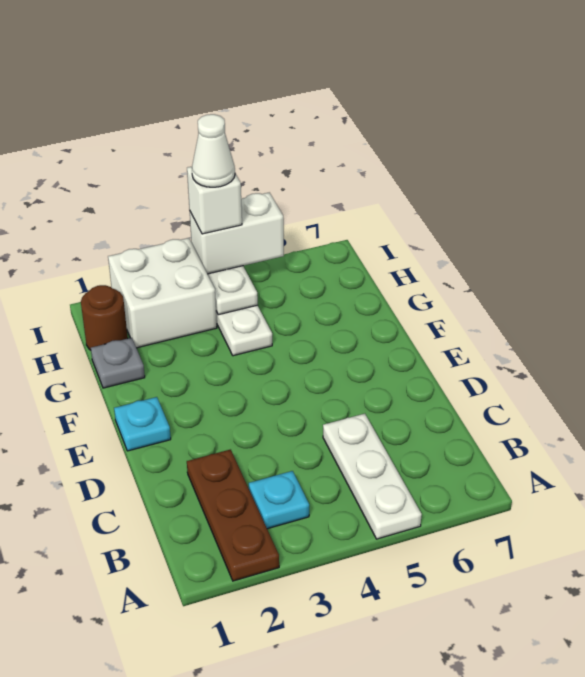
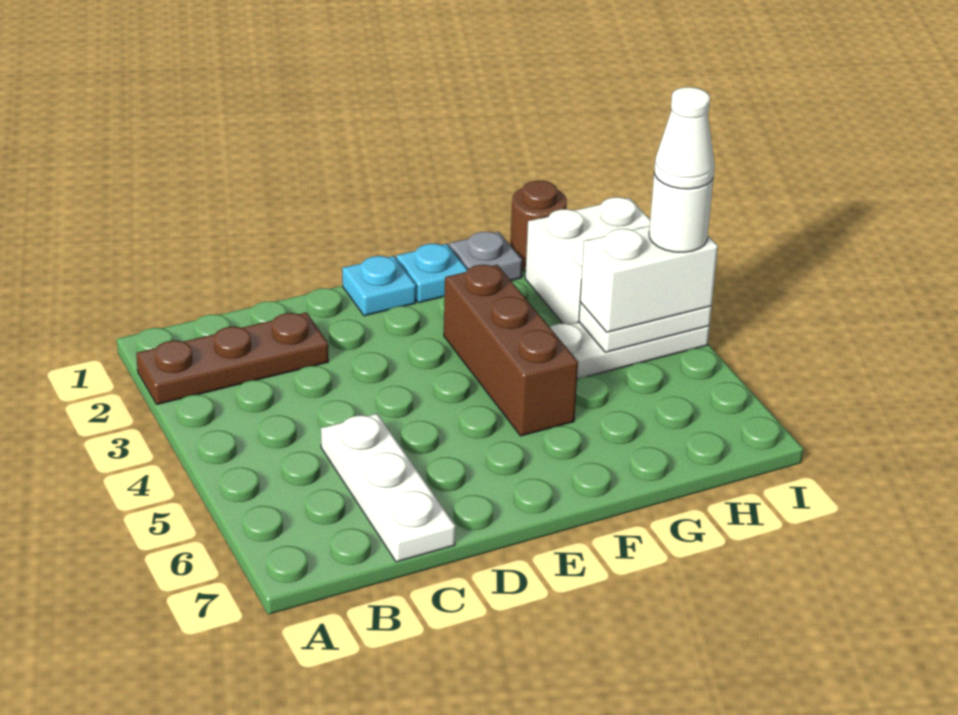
white plate A5:C5 level 1 -> white plate C5:C7 level 1
cyan plate B3 level 1 -> cyan plate F1 level 1
none -> brown brick F3:F5 level 1
white brick I4:I5 level 3 -> white brick H4:I4 level 3
white brick I4 level 4 -> white round brick I4 level 4

